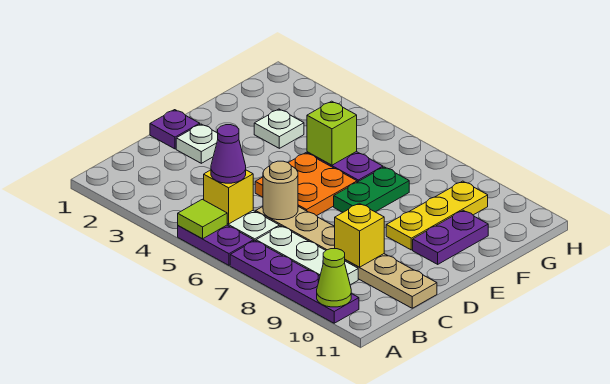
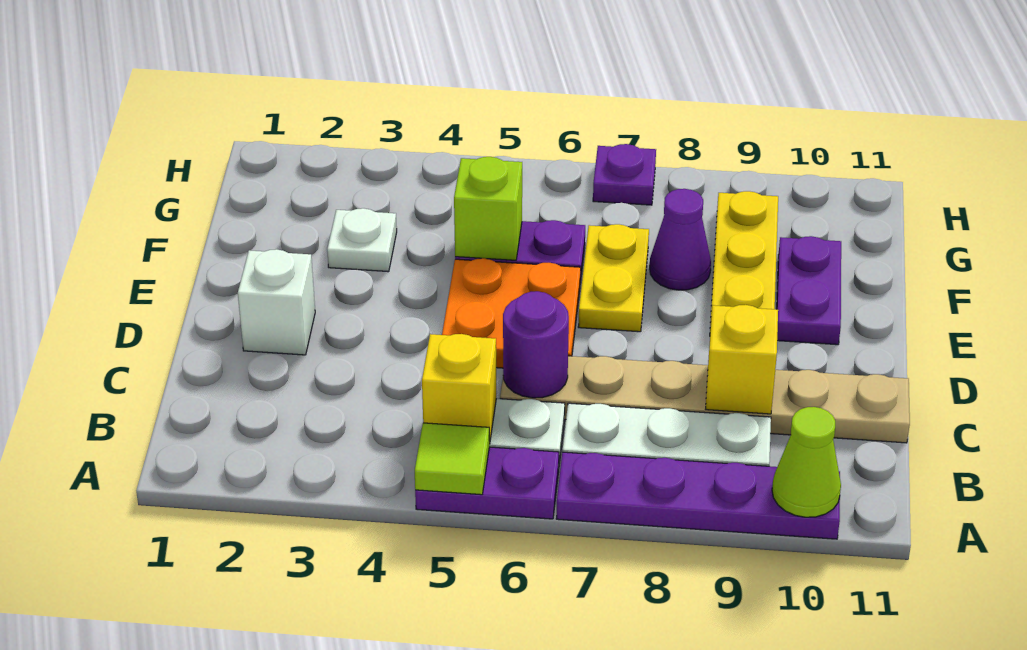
purple cone B5 level 3 -> purple cone F8 level 1
tan round brick C6 level 2 -> purple round brick C6 level 2
purple plate D1 level 1 -> purple plate H7 level 1
white plate D2 level 1 -> white brick D2 level 1
green plate E7:F7 level 1 -> yellow plate E7:F7 level 1

